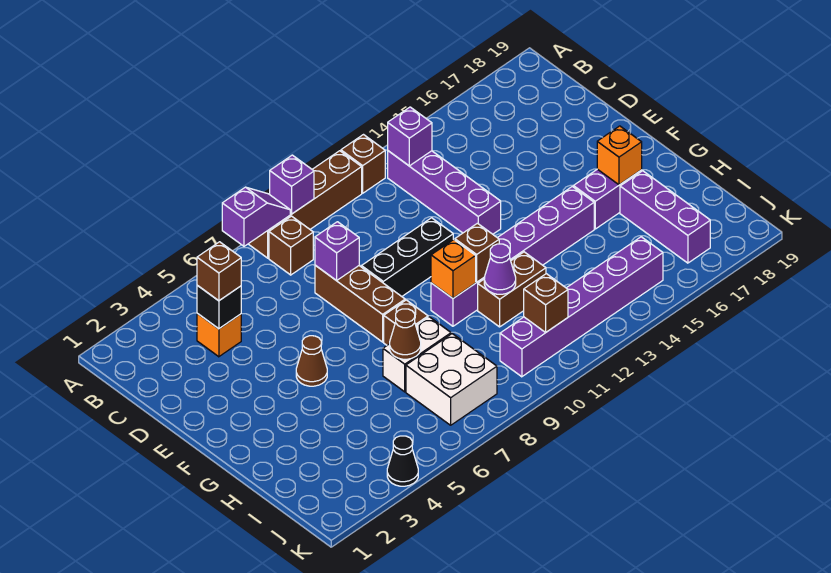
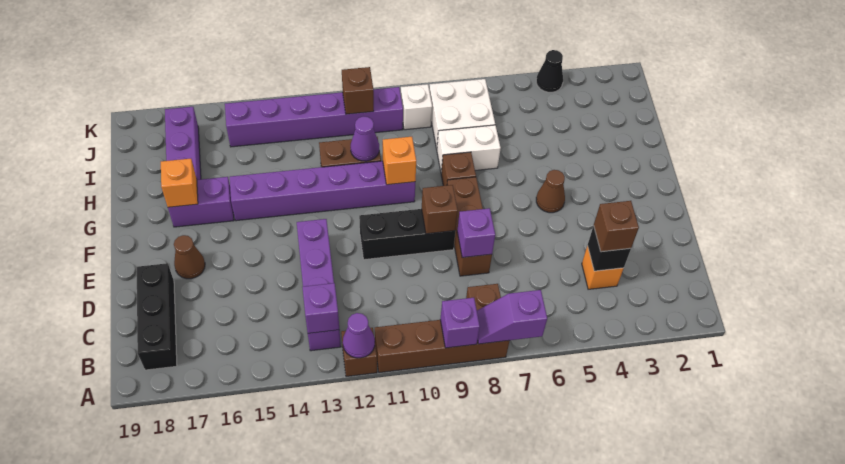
none -> purple cone A12 level 2
none -> black brick B18:D18 level 1
brown brick G11 level 2 -> brown brick E9 level 2
brown cone H7 level 2 -> brown cone E17 level 1
none -> white brick J9 level 1

